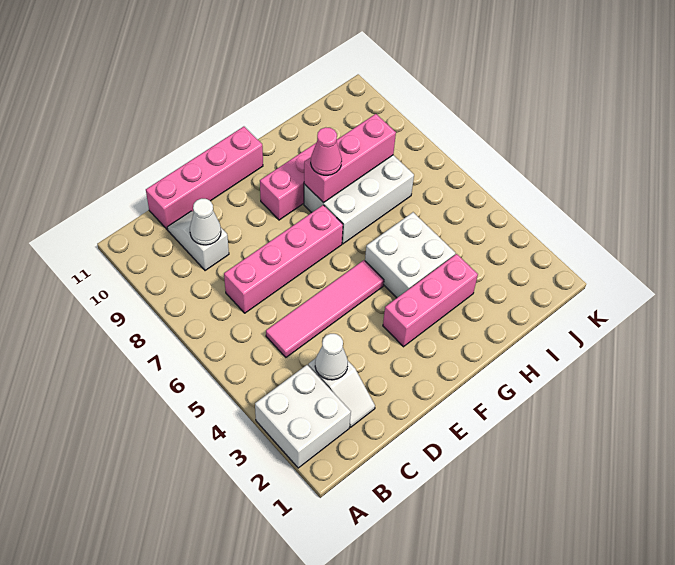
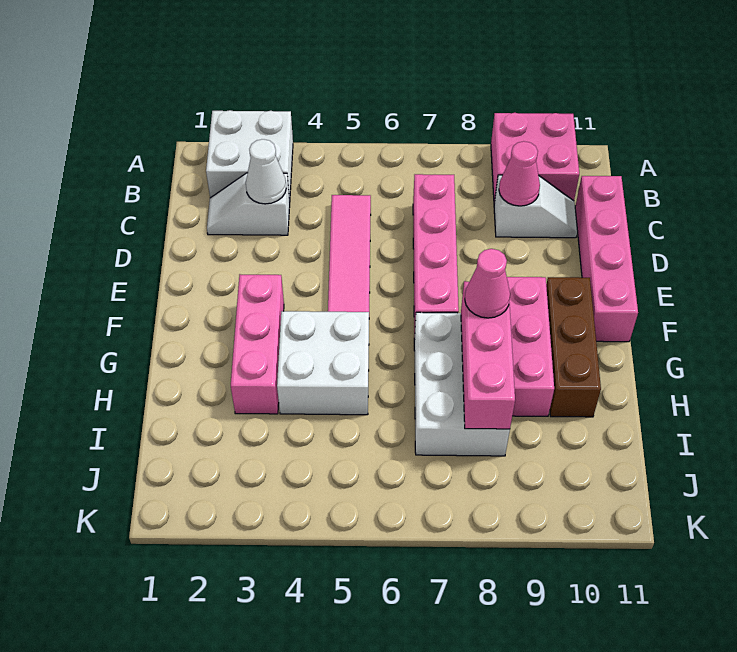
none -> pink brick A9:B10 level 1
white cone C9 level 2 -> pink cone C9 level 2
none -> brown brick F10:H10 level 1

